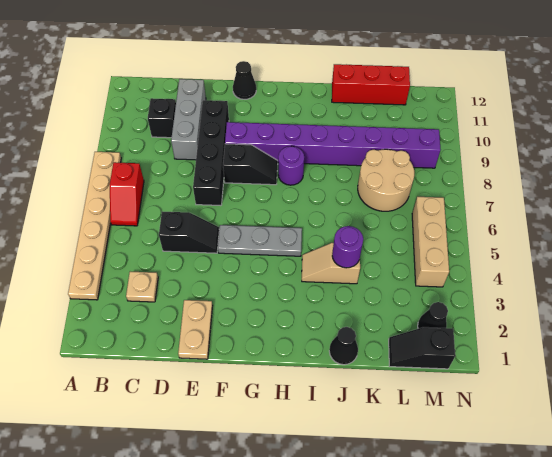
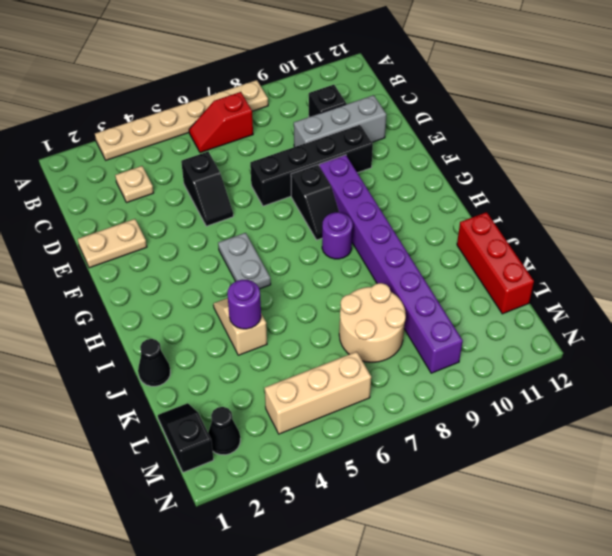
grey plate F5:H5 level 1 -> grey plate G5:H5 level 1
black cone F12 level 1 -> none

